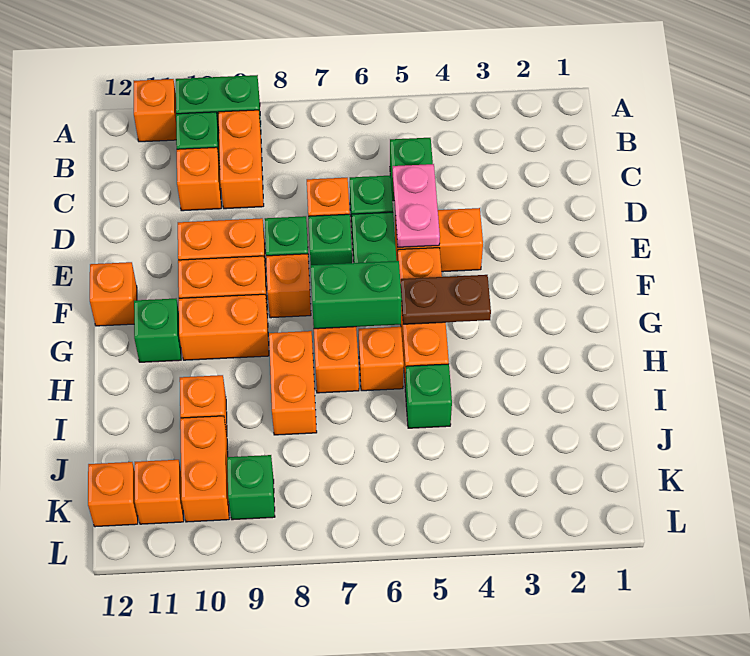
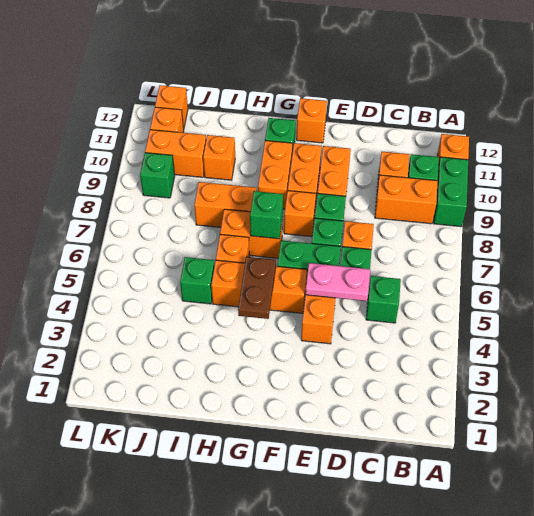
green brick G6:G7 level 2 -> green brick G7 level 2

